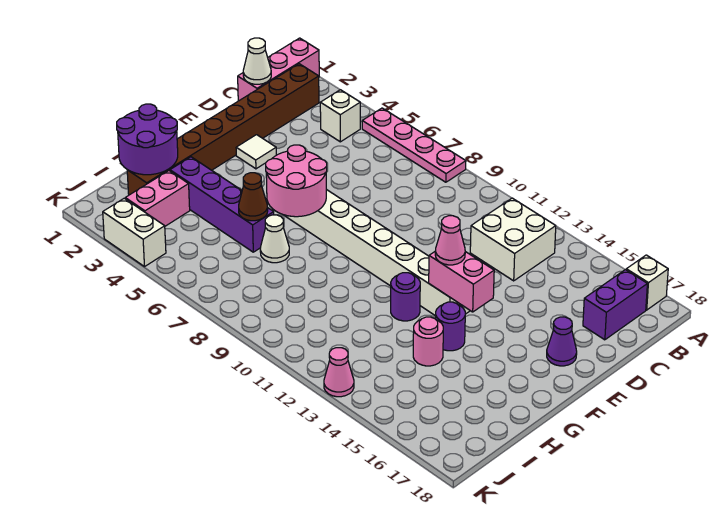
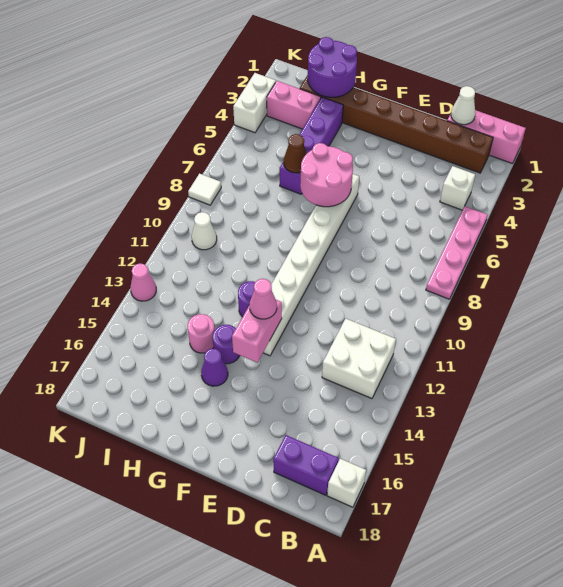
white tile E3 level 1 -> white tile K8 level 1
purple cone E17 level 1 -> purple cone G15 level 1
white cone H7 level 1 -> white cone J10 level 1

